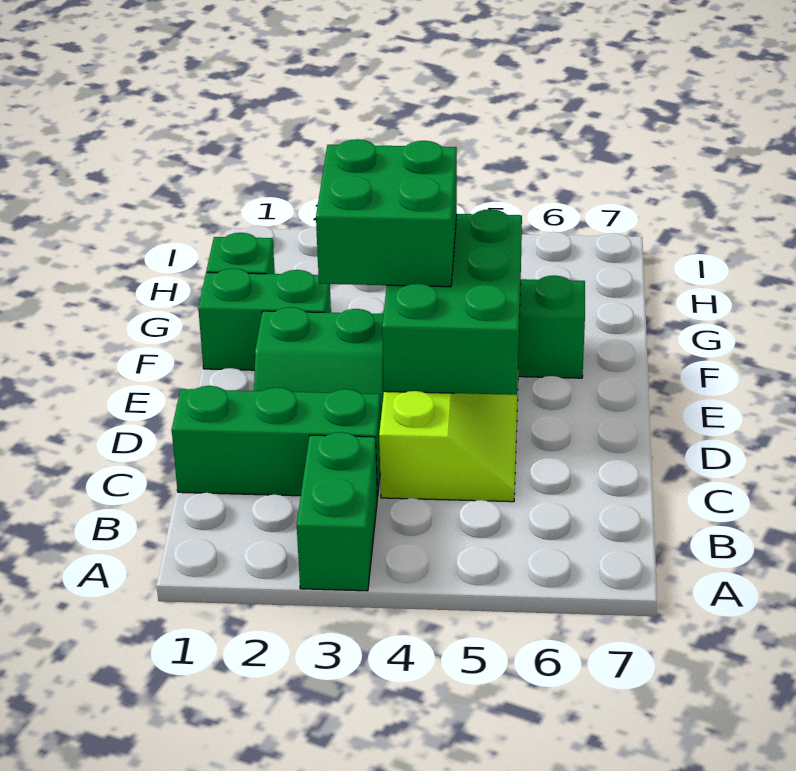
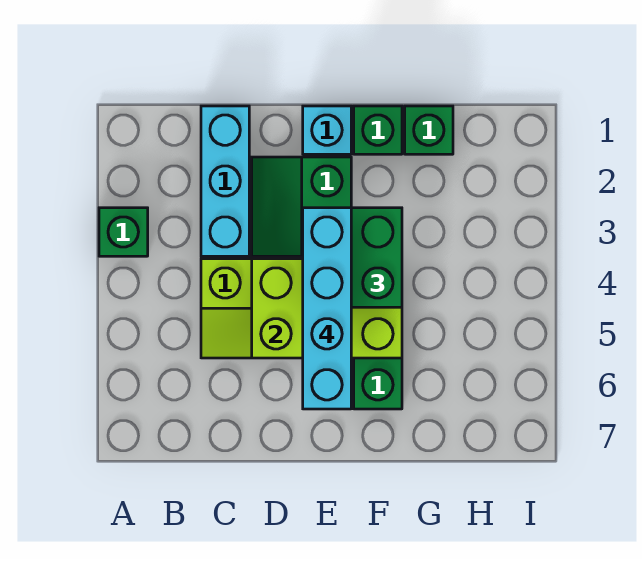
green brick A3:B3 level 1 -> green brick A3 level 1
green brick C1:C3 level 1 -> cyan brick C1:C3 level 1
green brick D4:F5 level 2 -> lime brick D4:F5 level 2
none -> cyan brick E1 level 1
none -> cyan brick E3:E6 level 4
green brick F1:F2 level 1 -> green brick F1 level 1

